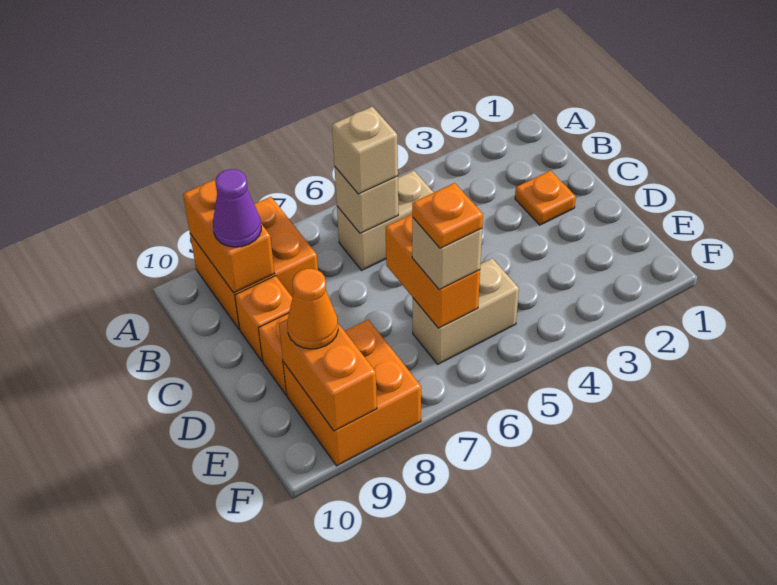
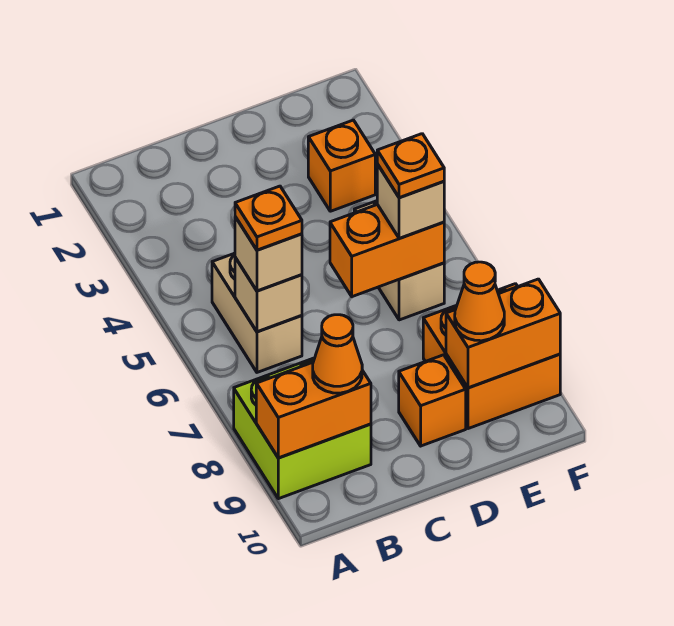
orange brick A8:B9 level 1 -> lime brick A8:B9 level 1
purple cone B9 level 3 -> orange cone B9 level 3
orange plate C2 level 1 -> orange plate B6 level 4
orange brick C9 level 1 -> orange brick E3 level 1

